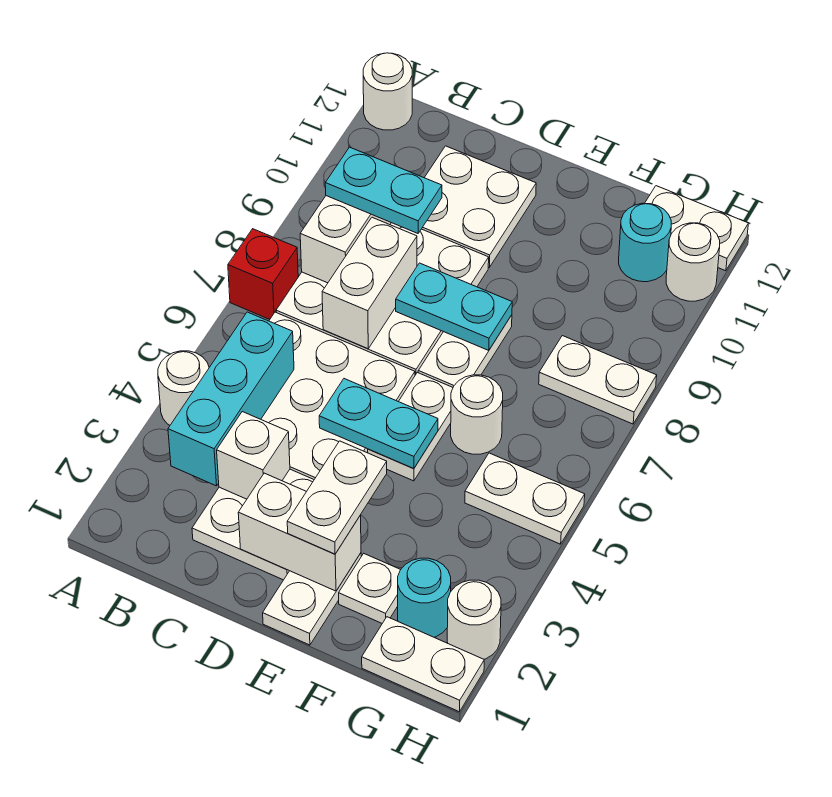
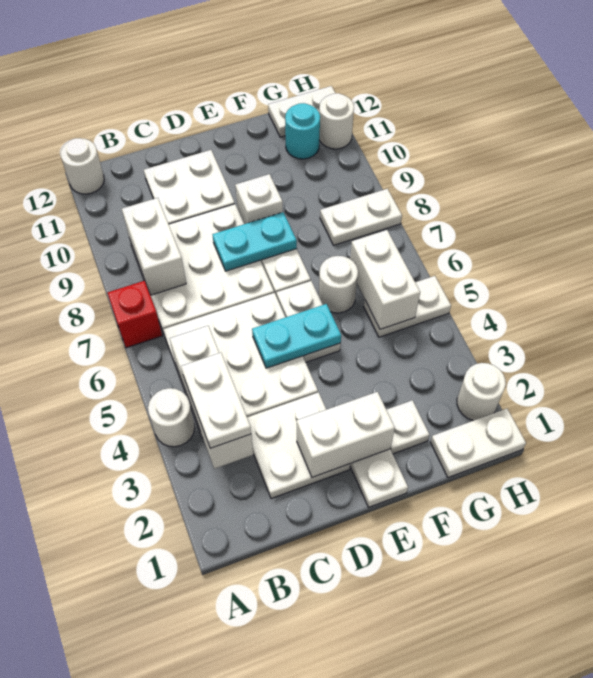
cyan brick B3:B5 level 2 -> white brick B3:B5 level 2
cyan plate B9:C9 level 3 -> none
white brick C3 level 2 -> white brick E9 level 1
white brick C7:C8 level 2 -> white brick G5:G6 level 2
white plate E2:E3 level 3 -> white plate B3:B4 level 3
cyan round brick G2 level 1 -> none

